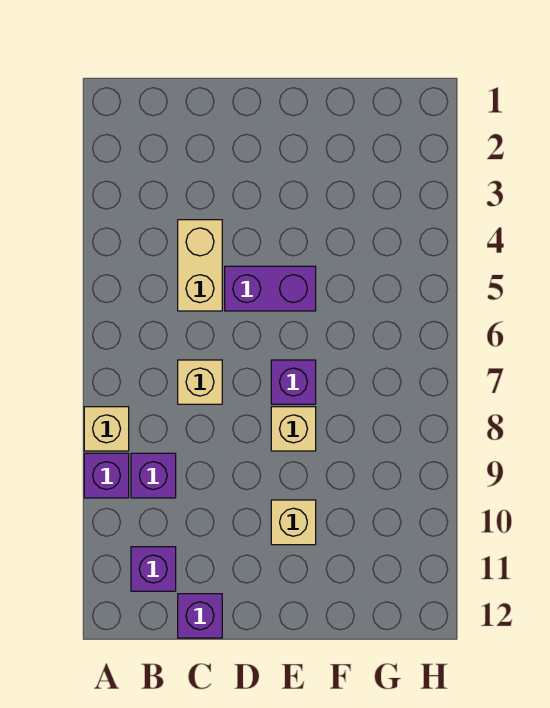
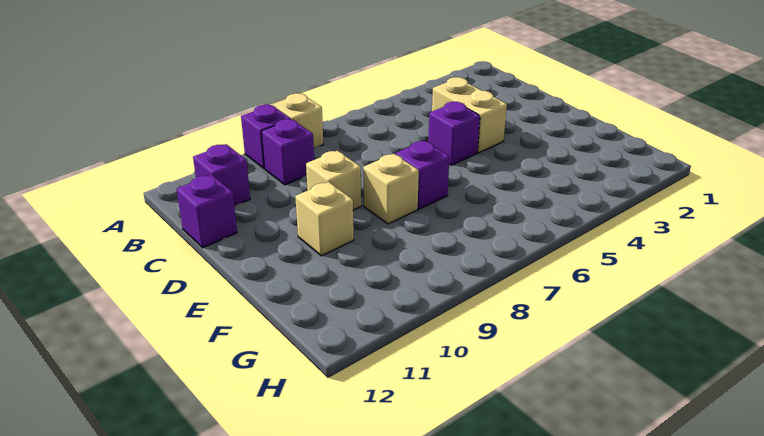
tan brick C4:C5 level 1 -> tan brick C4:D4 level 1
tan brick C7 level 1 -> tan brick D9 level 1
purple brick D5:E5 level 1 -> purple brick D5 level 1

